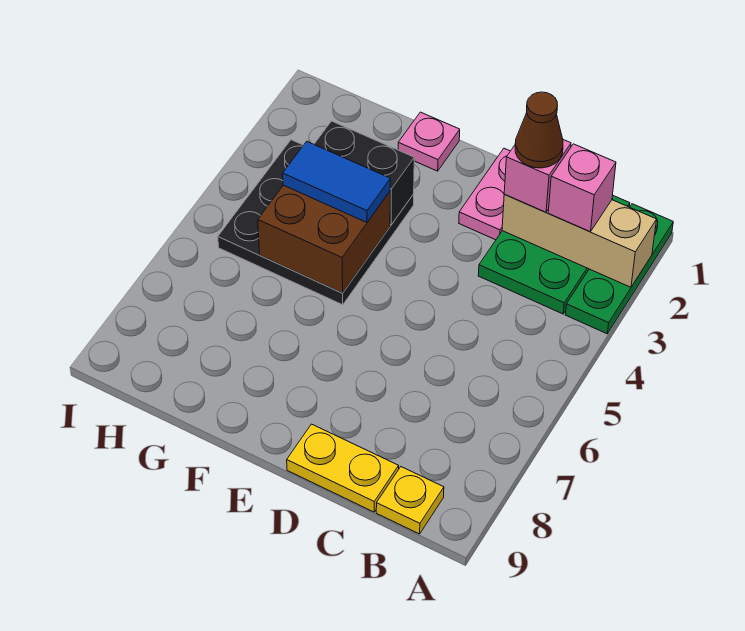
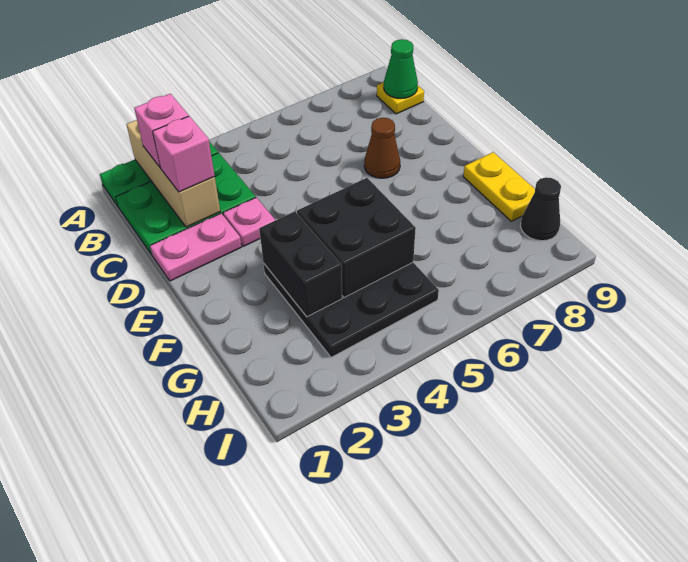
none -> green cone B9 level 2
brown cone C2 level 4 -> brown cone D7 level 1
yellow plate C9:D9 level 1 -> yellow plate F9:G9 level 1
pink plate F1 level 1 -> pink plate D3 level 1
brown brick F4:G5 level 2 -> black brick F4:G5 level 2
blue tile F4:G4 level 3 -> none
none -> black cone H9 level 1

